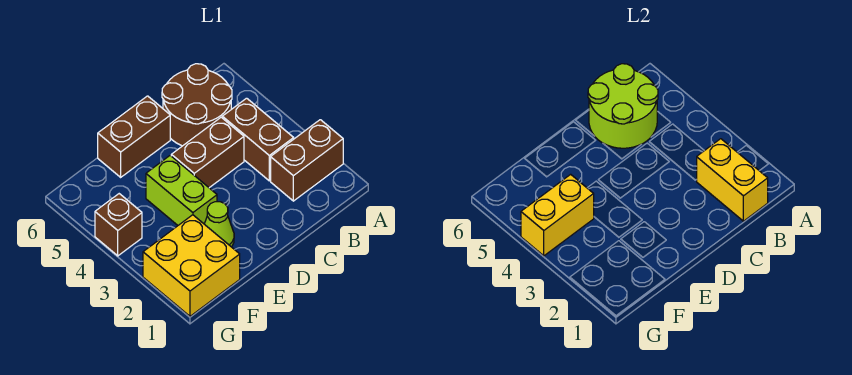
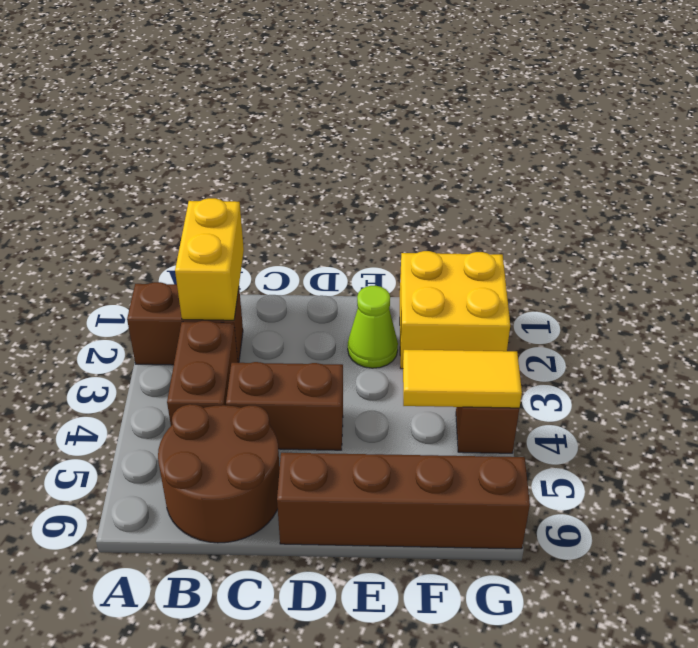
lime round brick B5:C6 level 2 -> none
brown brick D6:E6 level 1 -> brown brick D6:G6 level 1
lime brick E3:E4 level 1 -> none
yellow brick F4:G4 level 2 -> yellow tile F4:G4 level 2

